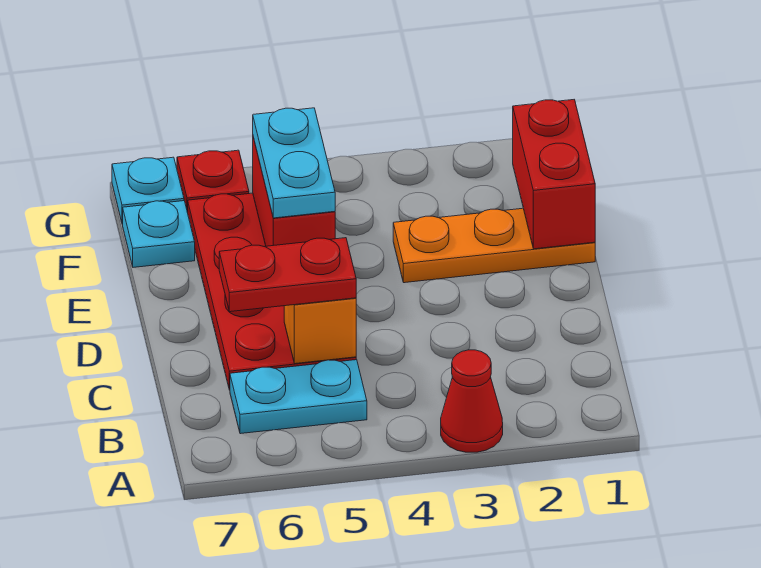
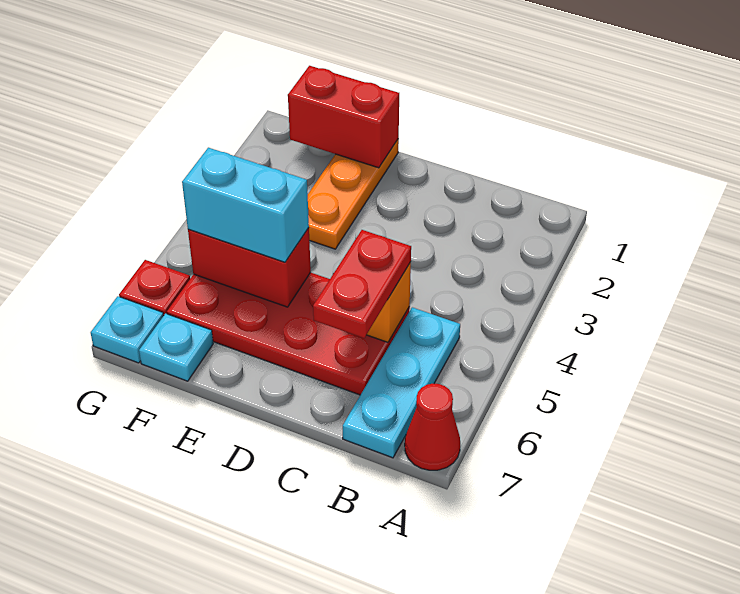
red cone A3 level 1 -> red cone A7 level 1
cyan plate B5:B6 level 1 -> cyan plate B5:B7 level 1
cyan plate E5:F5 level 3 -> cyan brick E5:F5 level 3

